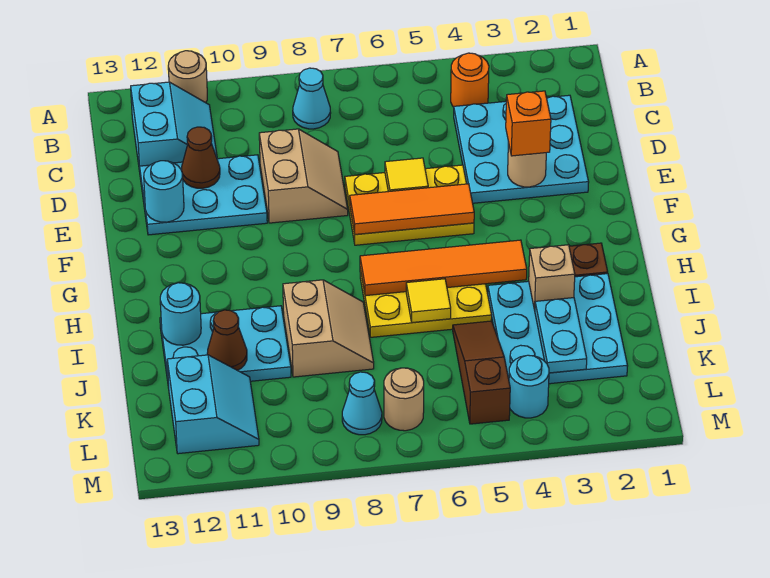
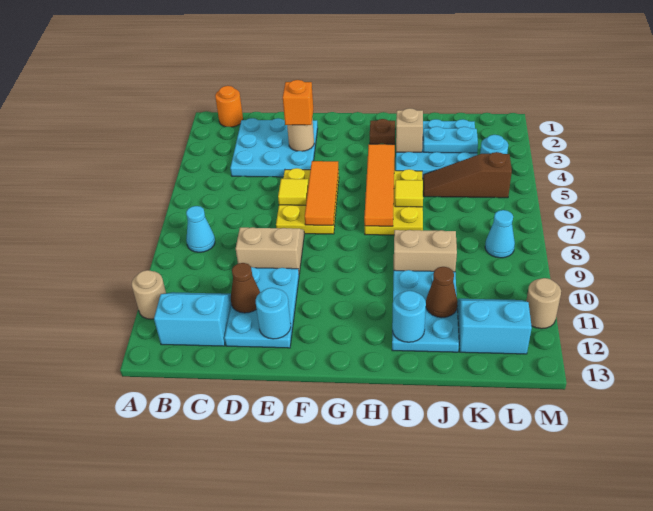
orange round brick B4 level 1 -> orange round brick B1 level 1
tan round brick L7 level 1 -> tan round brick M11 level 1

